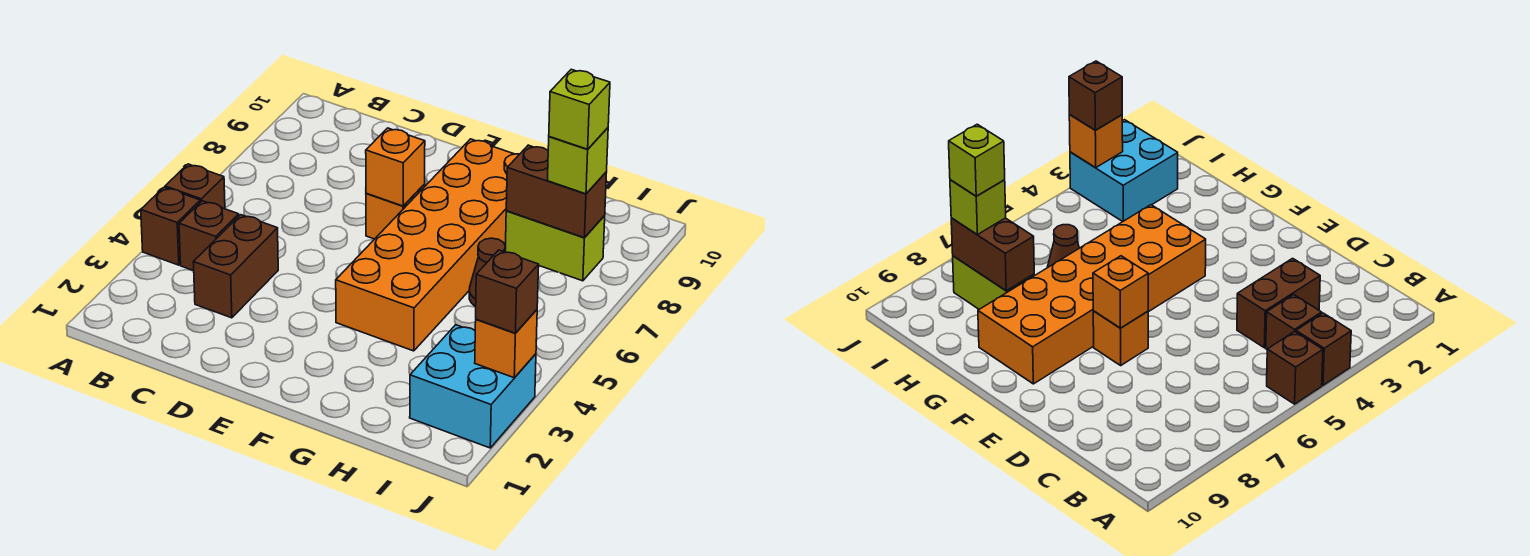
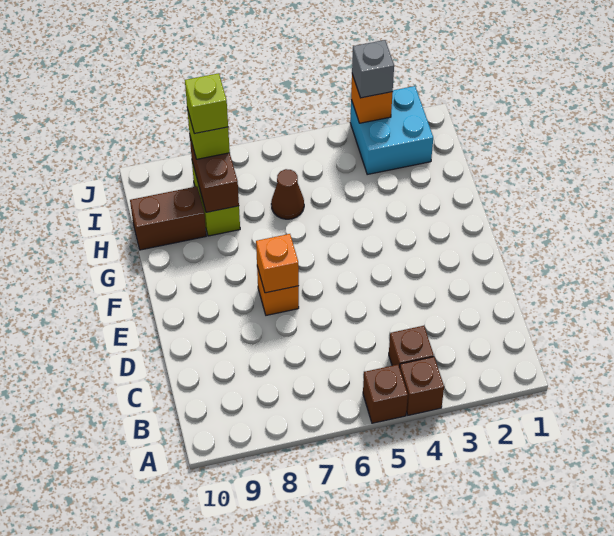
brown brick C3:C4 level 1 -> brown brick H9:H10 level 1
orange brick F4:G9 level 1 -> none
brown brick J3 level 3 -> grey brick J3 level 3

